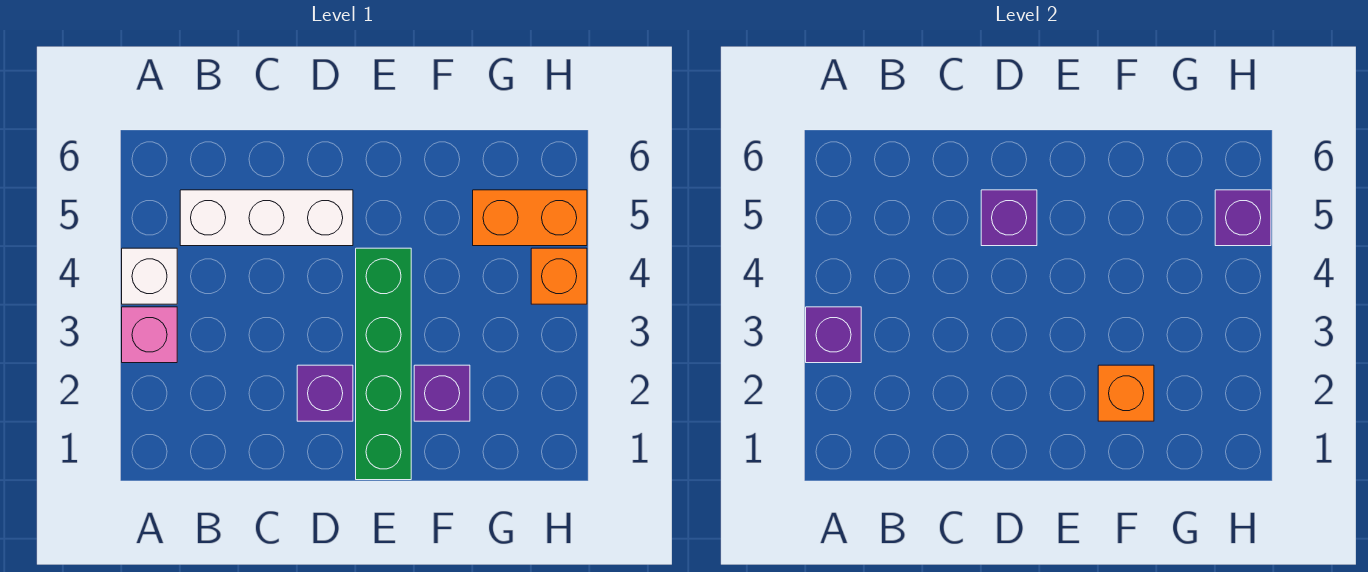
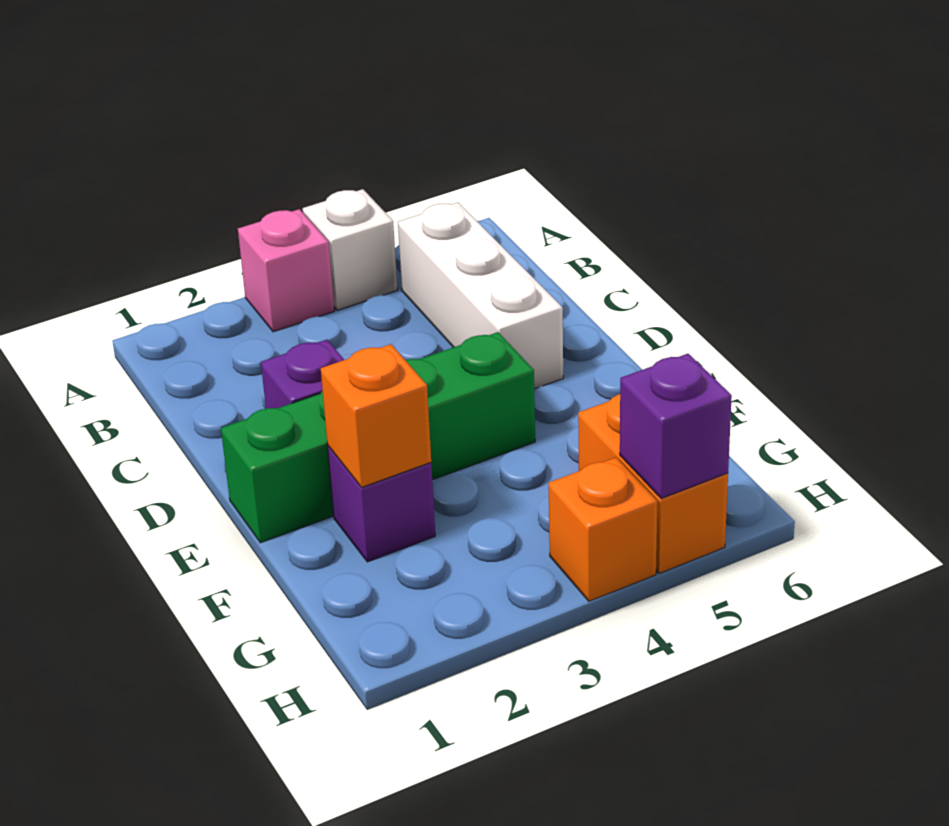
purple brick A3 level 2 -> none
purple brick D5 level 2 -> none

